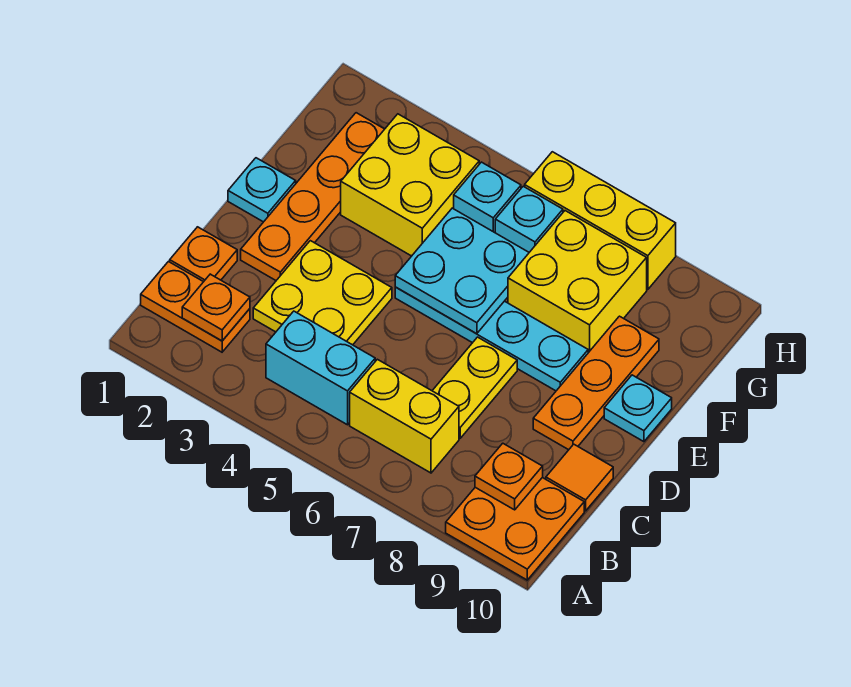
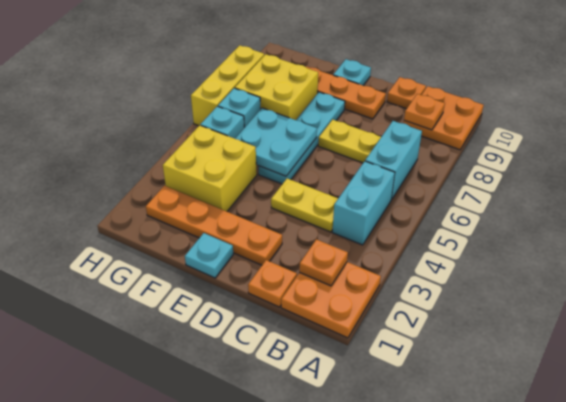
orange plate B1:B2 level 1 -> orange plate A1:B2 level 1
yellow brick B6:B7 level 1 -> cyan brick B6:B7 level 1
yellow plate C3:D4 level 1 -> yellow plate C4:D4 level 1
orange tile C10 level 1 -> orange plate C10 level 1

